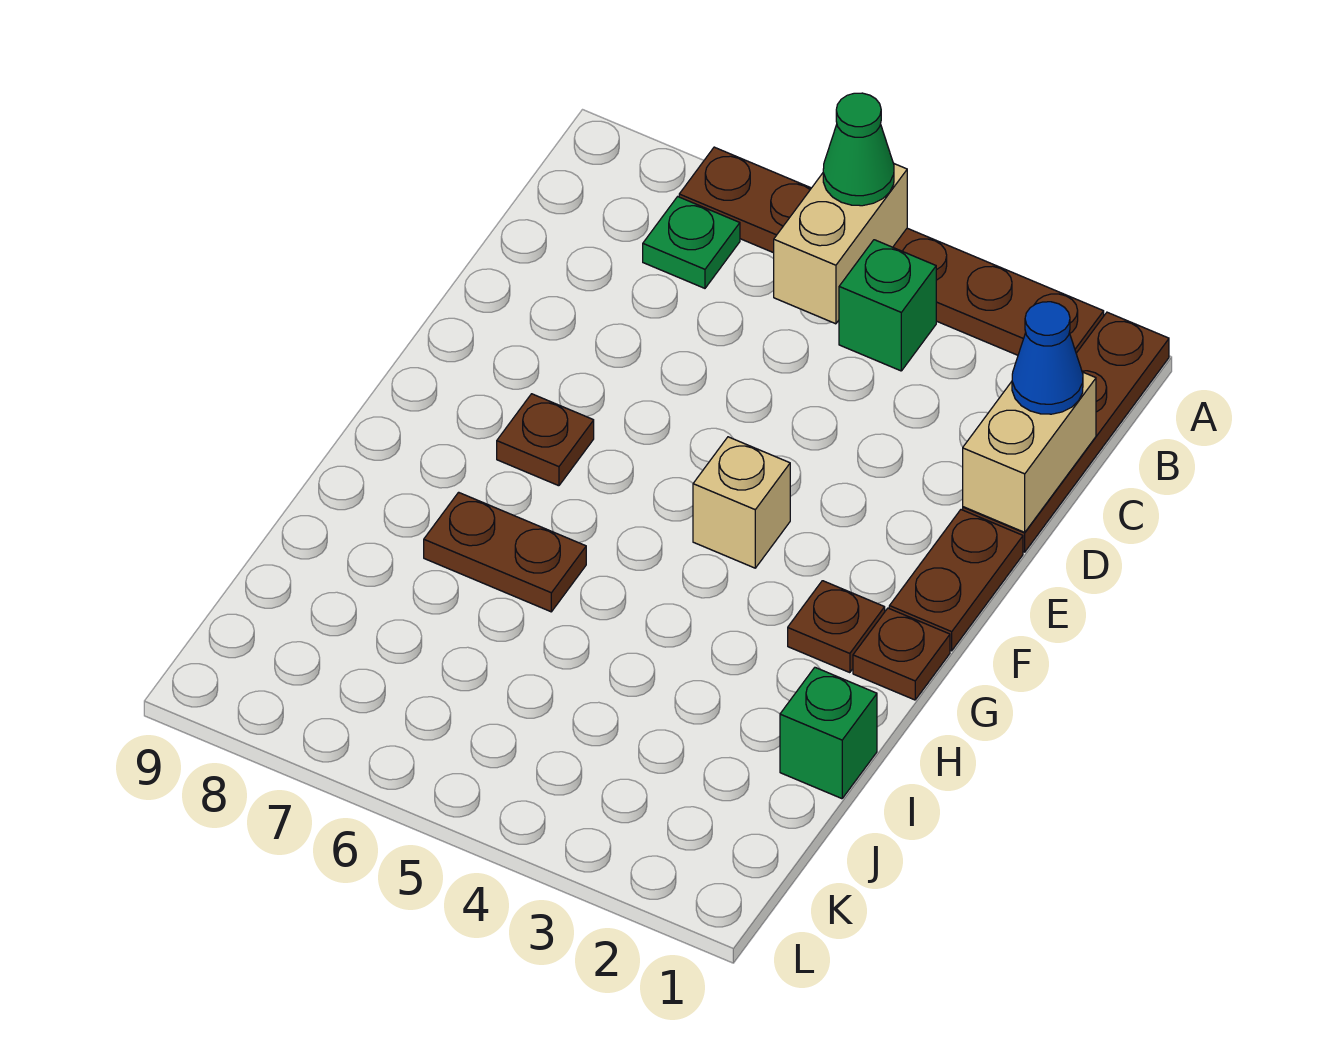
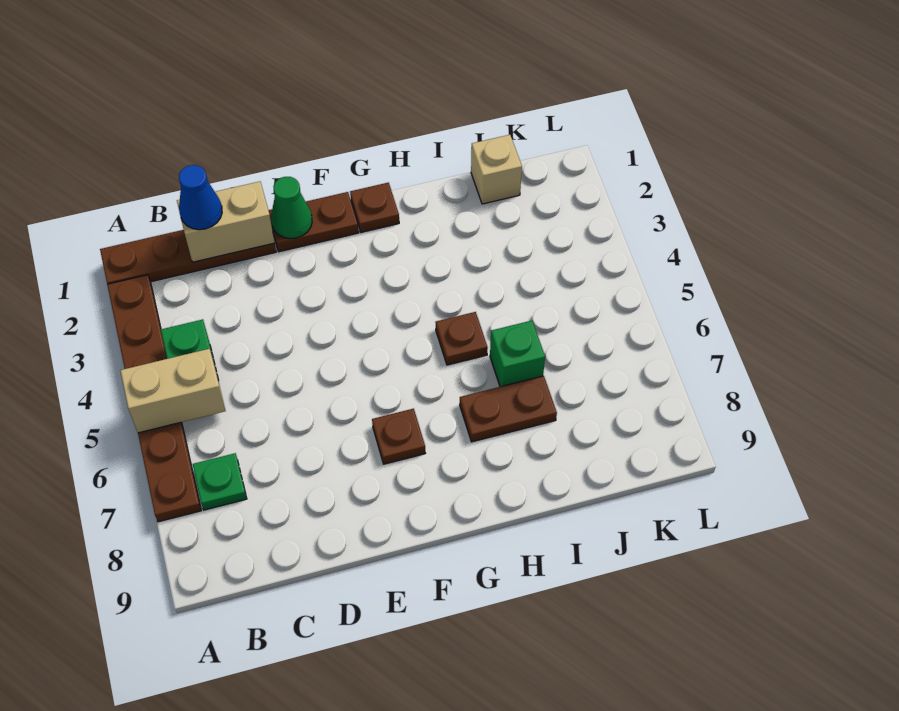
green cone A5 level 3 -> green cone E1 level 2
tan brick F4 level 1 -> tan brick J1 level 1
brown plate G2 level 1 -> brown plate H5 level 1
brown plate H6:H7 level 1 -> brown plate H7:I7 level 1
green brick I1 level 1 -> green brick I6 level 1

